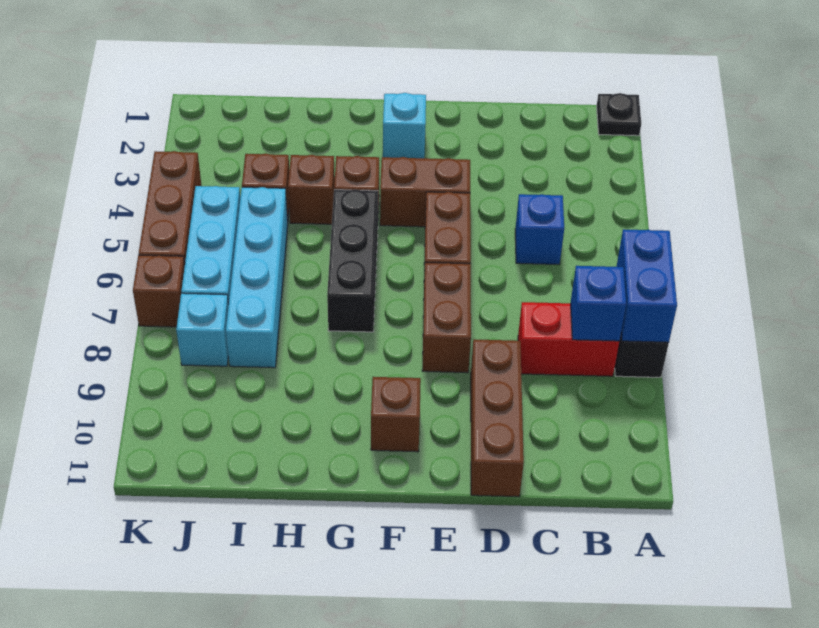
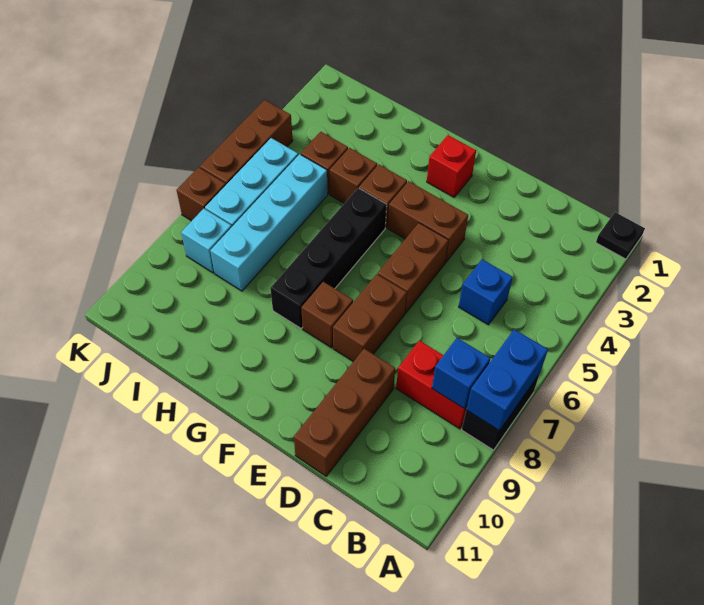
cyan brick F2 level 1 -> red brick F2 level 1
brown brick F10 level 1 -> brown brick F8 level 1
black brick G5:G7 level 1 -> black brick G5:G8 level 1

